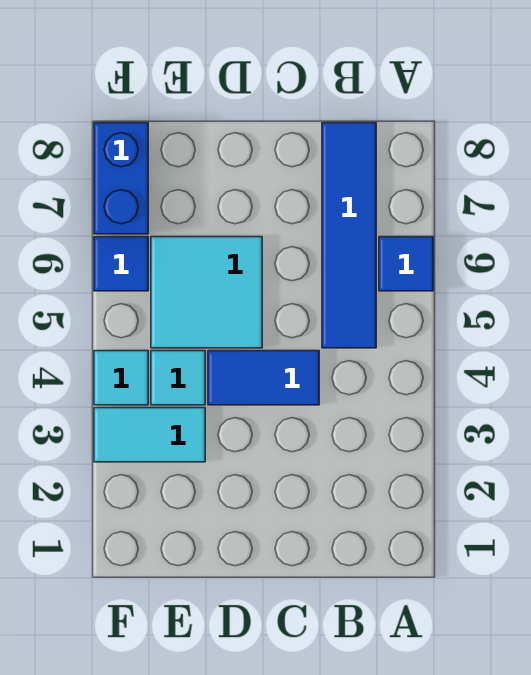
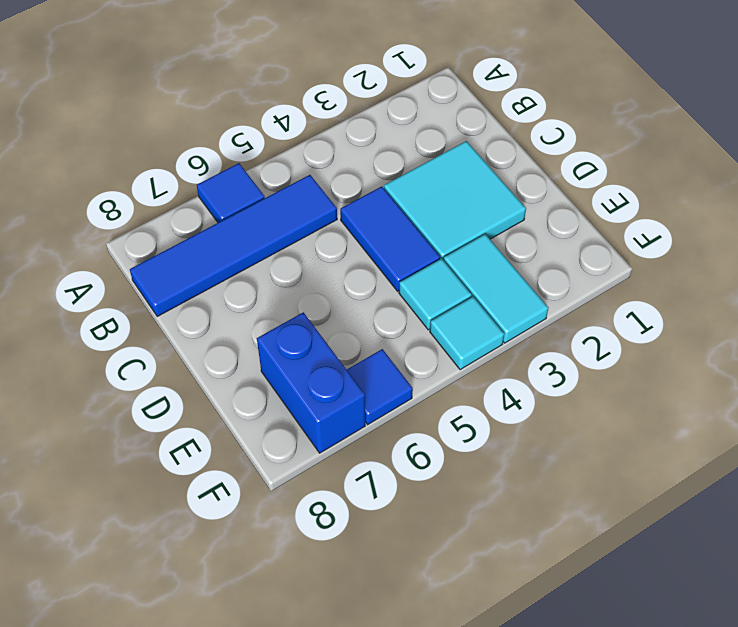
cyan tile D5:E6 level 1 -> cyan tile C2:D3 level 1
blue brick F7:F8 level 1 -> blue brick E7:F7 level 1

